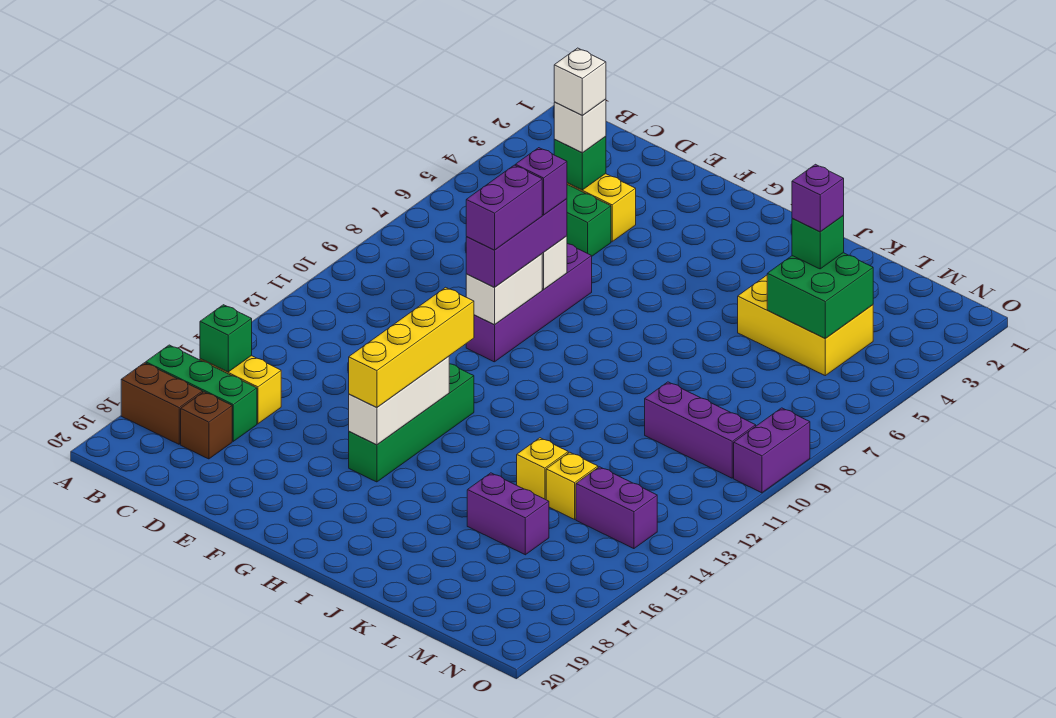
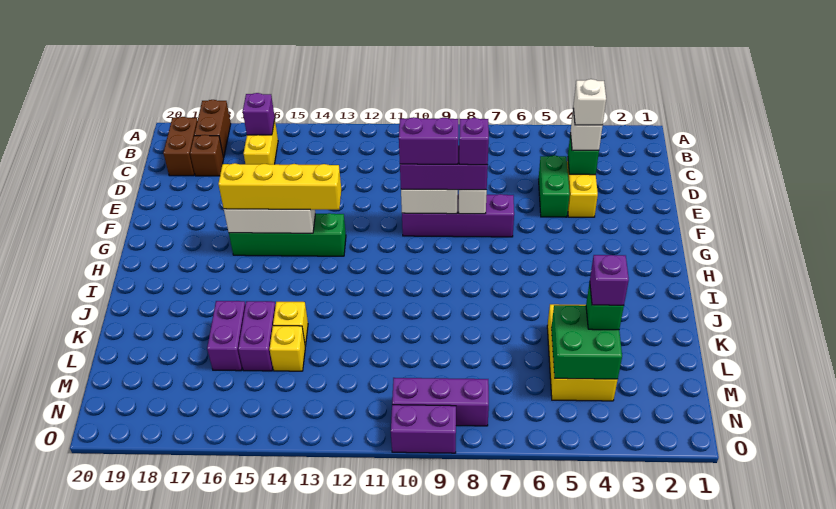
green brick A17:C17 level 1 -> none
green brick B16 level 2 -> purple brick B16 level 2
none -> brown brick B19:C19 level 1
purple brick L10:N10 level 1 -> purple brick N8:N10 level 1
purple brick M14:N14 level 1 -> purple brick K15:L15 level 1

